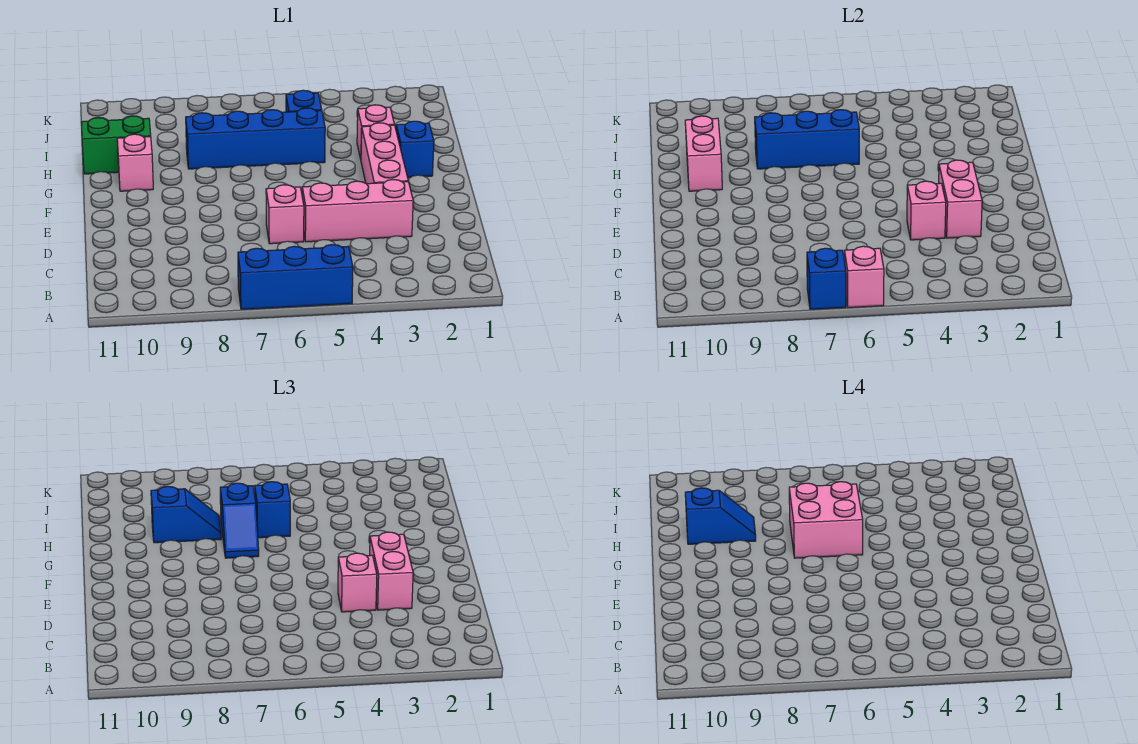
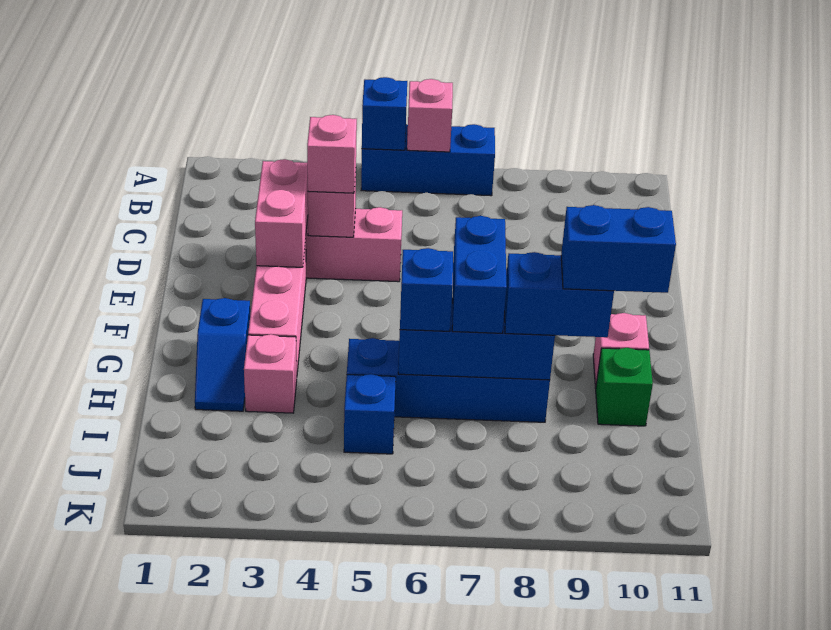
blue brick A7 level 2 -> blue brick A5 level 2
pink brick D3:E3 level 3 -> none
pink brick D6 level 1 -> none
pink brick G6:H7 level 4 -> none
blue slope G7:H7 level 3 top H -> blue brick G7:H7 level 3
pink brick G10:H10 level 2 -> none
blue slope H8:H9 level 3 top 9 -> blue brick H8:H9 level 3
blue slope H9:H10 level 4 top 10 -> blue brick H9:H10 level 4
green brick H10:H11 level 1 -> green brick H10 level 1

